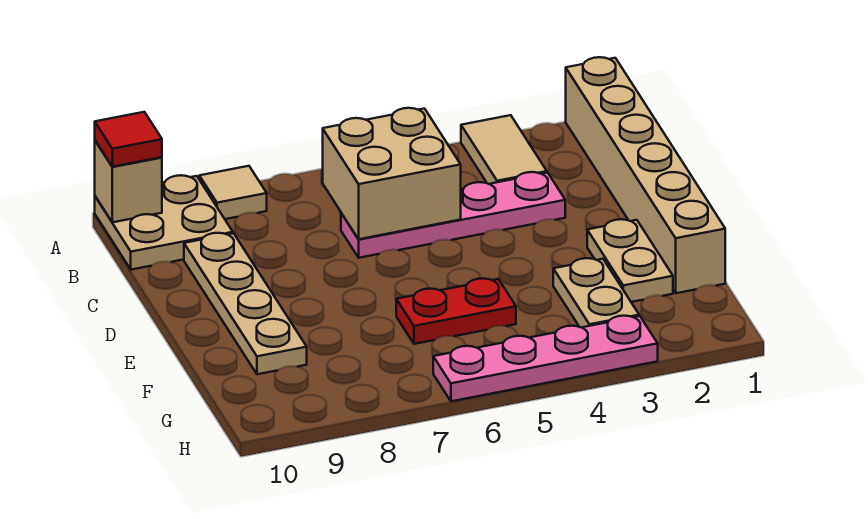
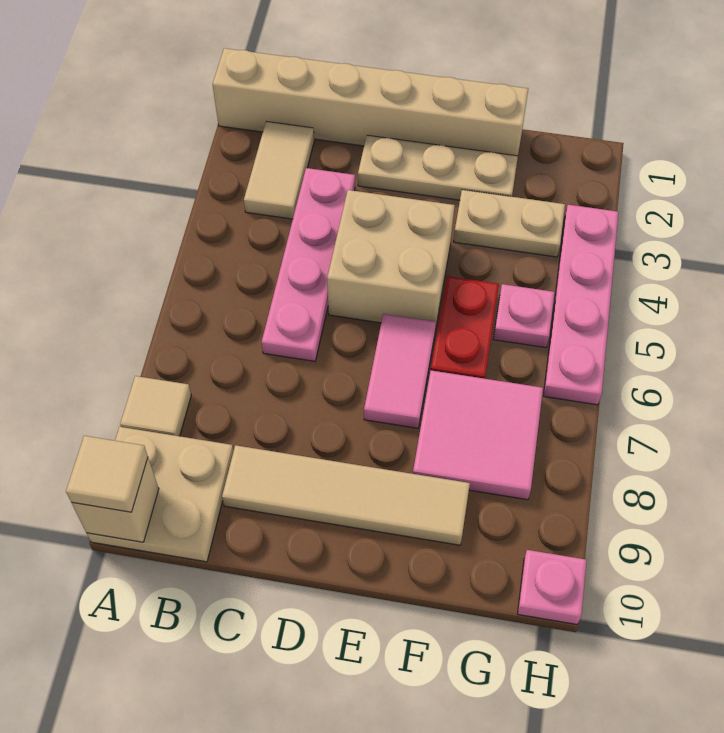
tan tile A3:B3 level 1 -> tan tile B2:B3 level 1
red tile A10 level 3 -> tan tile A10 level 3
tan brick B5:C6 level 2 -> tan brick D4:E5 level 1
tan plate C9:F9 level 1 -> tan tile C9:F9 level 1
tan plate E2:F2 level 1 -> tan plate D2:F2 level 1
none -> pink tile E6:E7 level 1
none -> pink tile F7:G8 level 1
none -> pink plate G5 level 1
none -> pink plate H10 level 1

